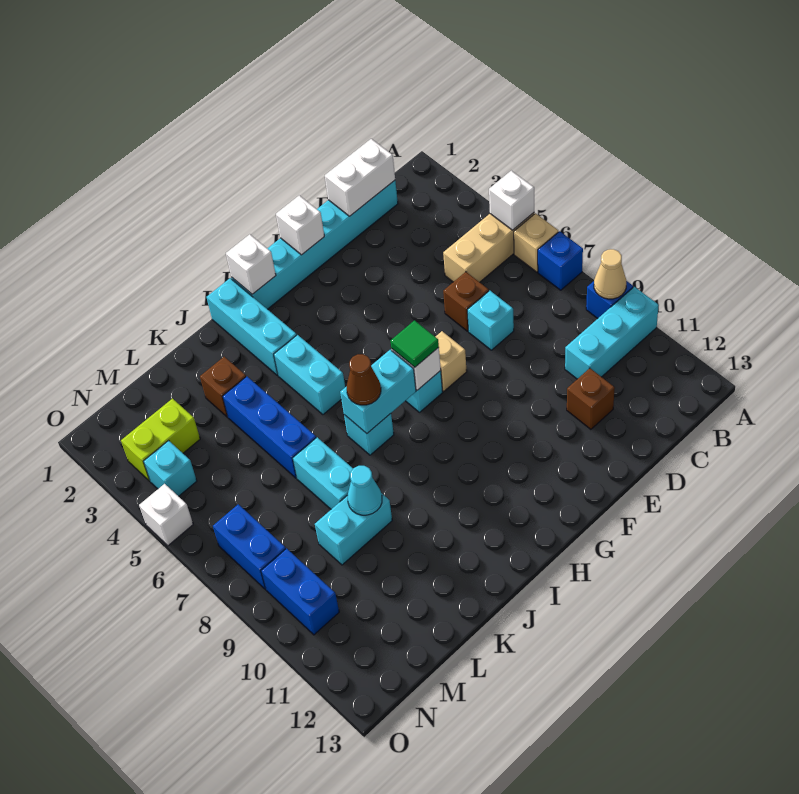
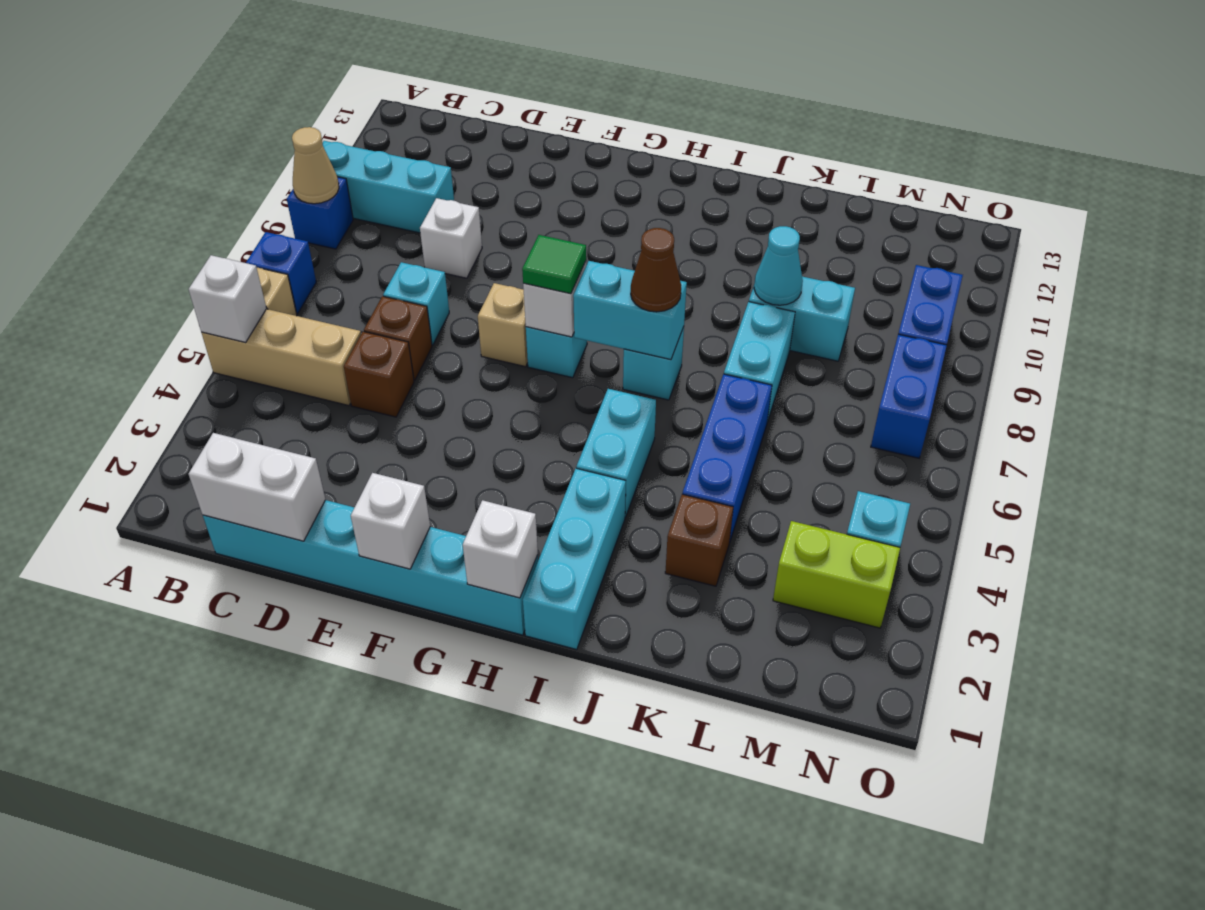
brown brick D11 level 1 -> brown brick D5 level 1
white brick O5 level 1 -> white brick D9 level 1

